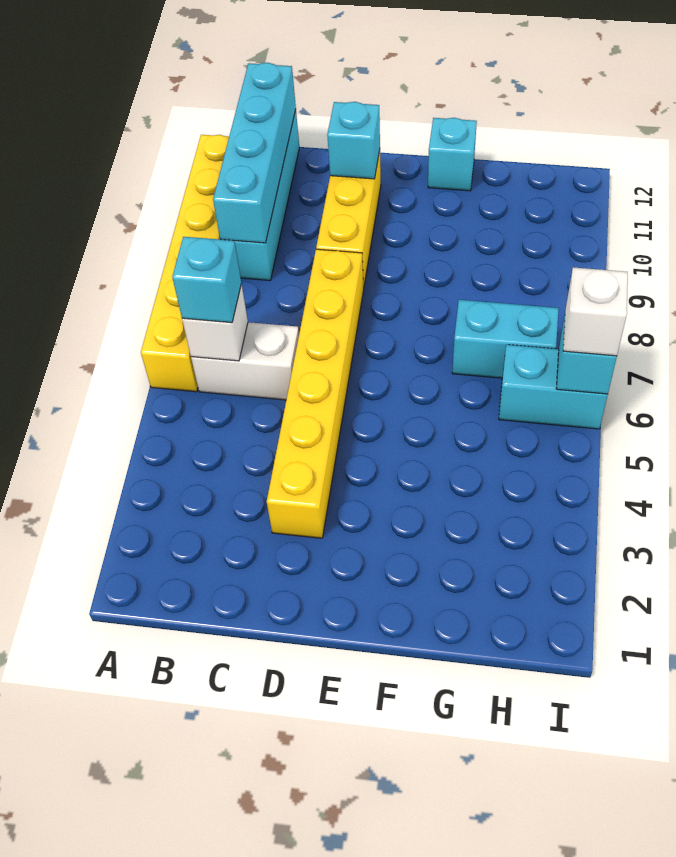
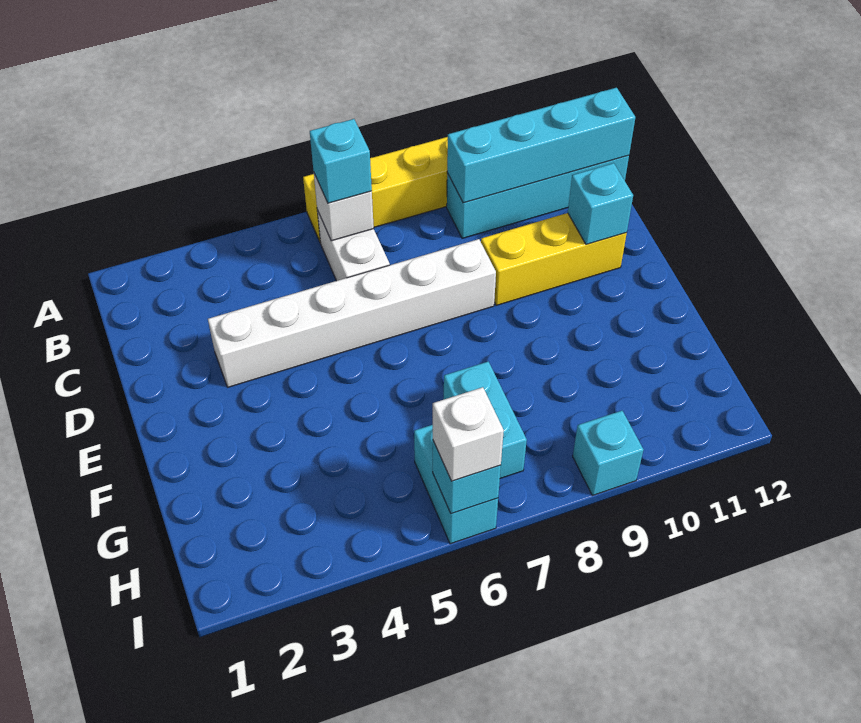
yellow brick D3:D8 level 1 -> white brick D3:D8 level 1
cyan brick F12 level 1 -> cyan brick I9 level 1

